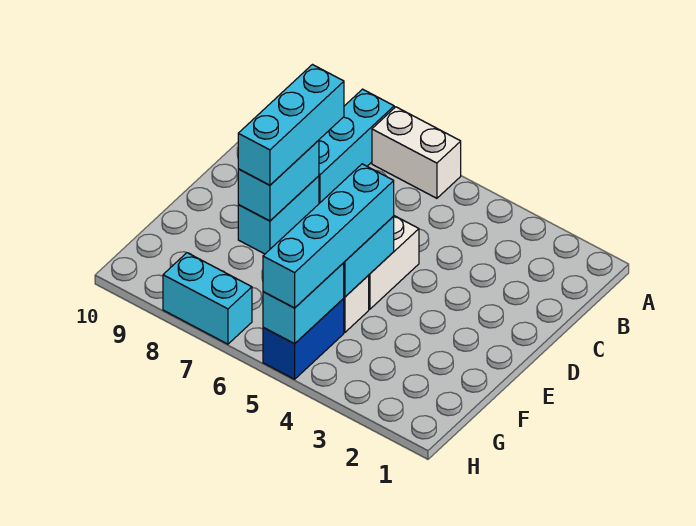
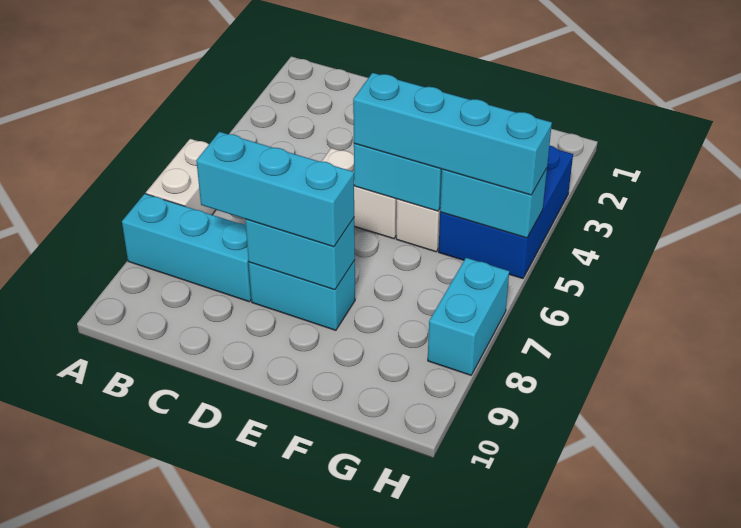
blue brick G5:H5 level 1 -> blue brick G3:H5 level 1

